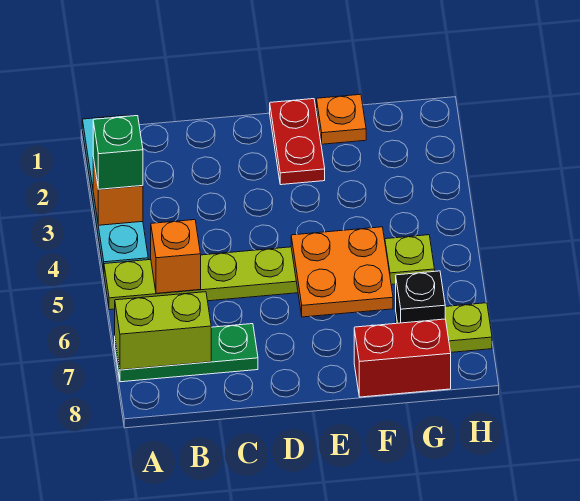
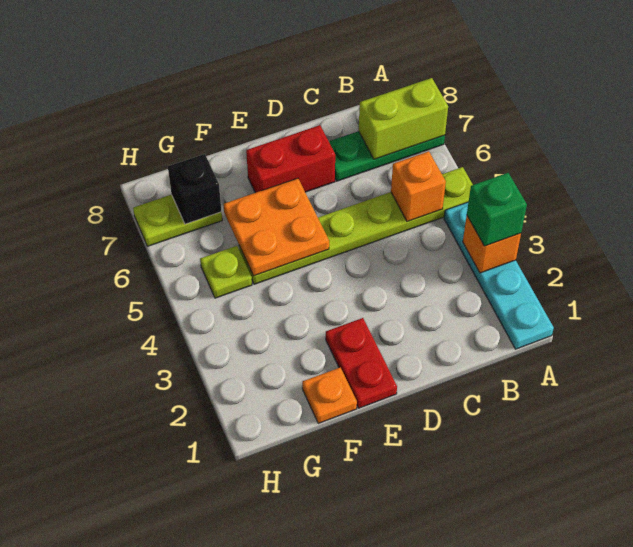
red brick F8:G8 level 1 -> red brick D7:E7 level 1

